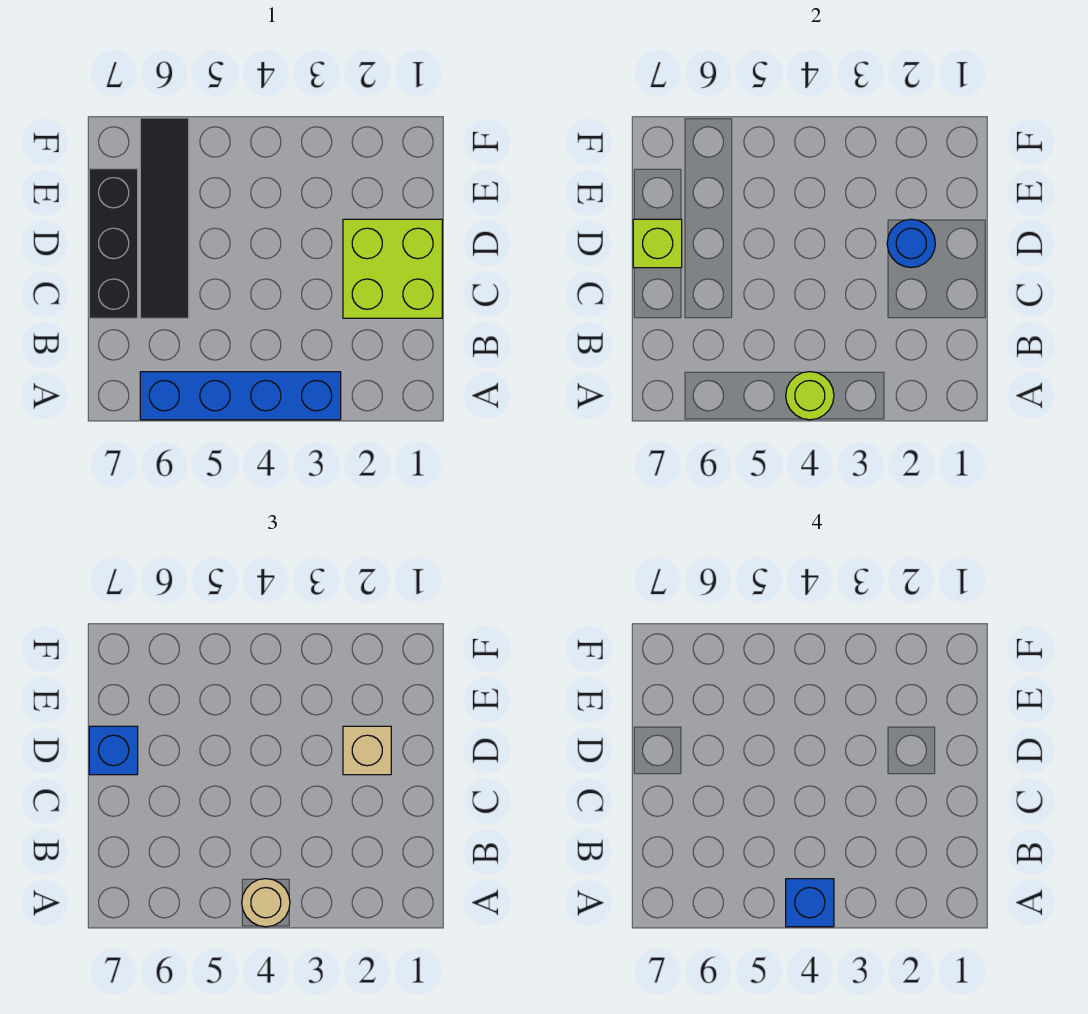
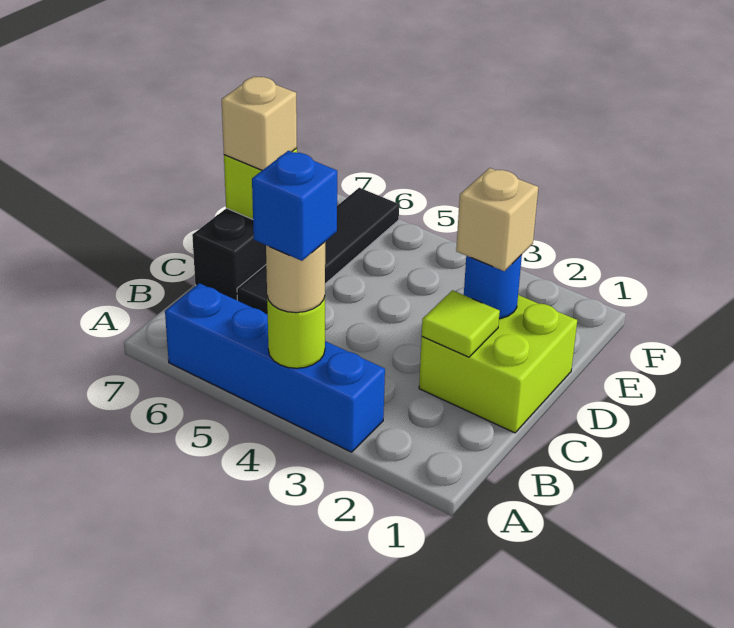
none -> lime tile C2 level 2
blue brick D7 level 3 -> tan brick D7 level 3

